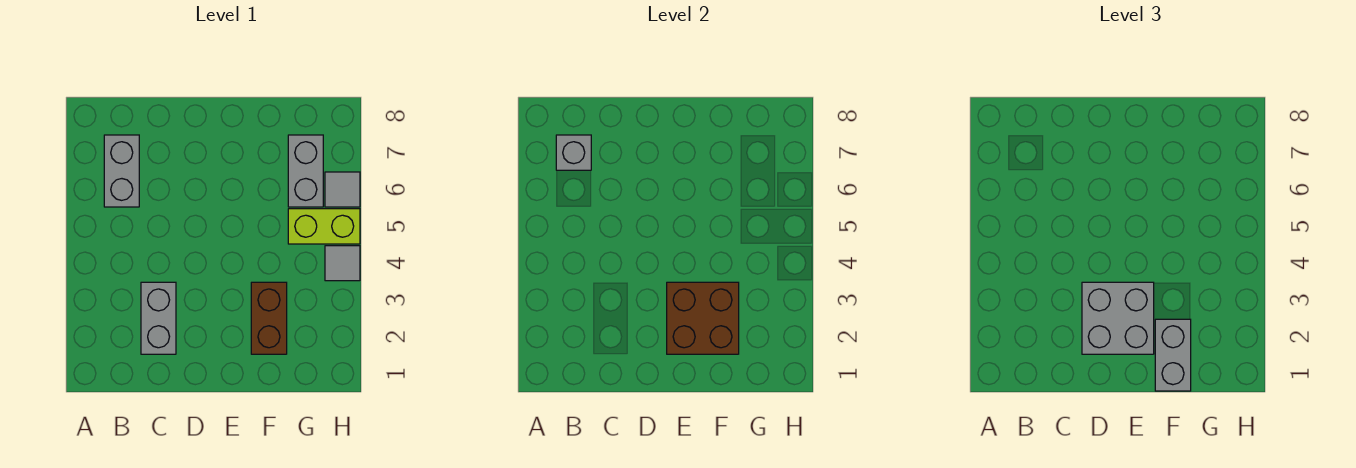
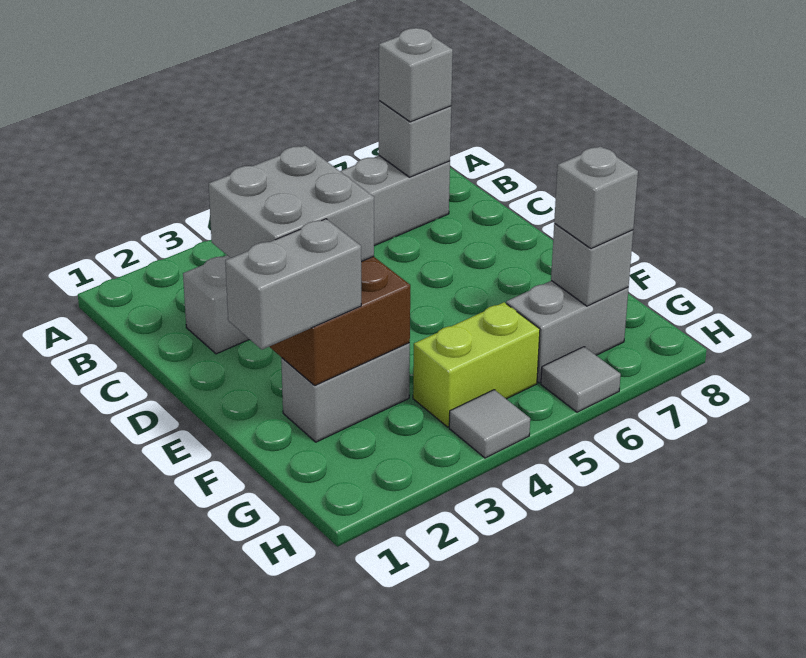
none -> grey brick B7 level 3
brown brick F2:F3 level 1 -> grey brick F2:F3 level 1
lime brick G5:H5 level 1 -> lime brick G4:G5 level 1
none -> grey brick G7 level 2
none -> grey brick G7 level 3

